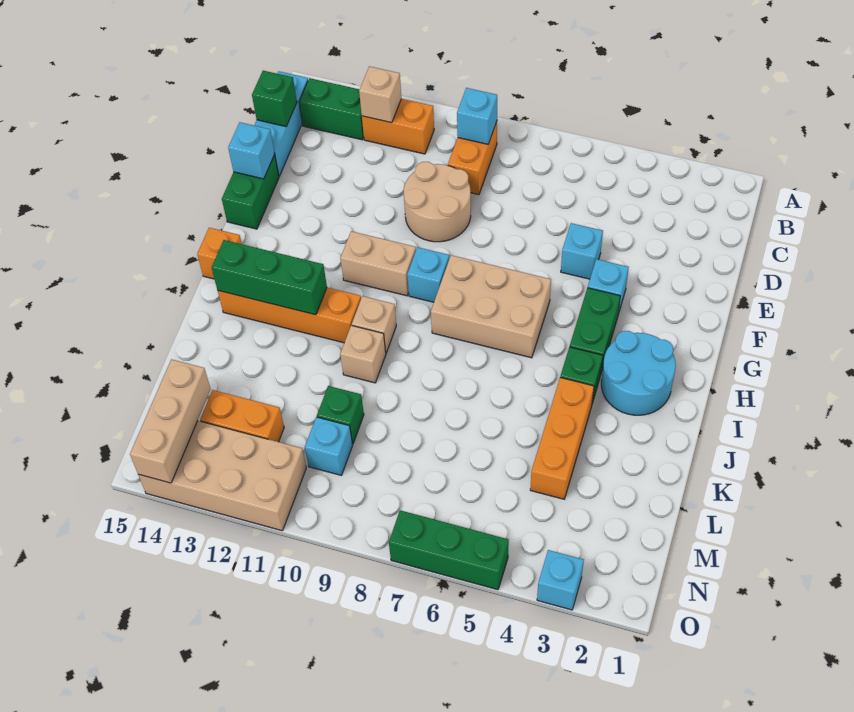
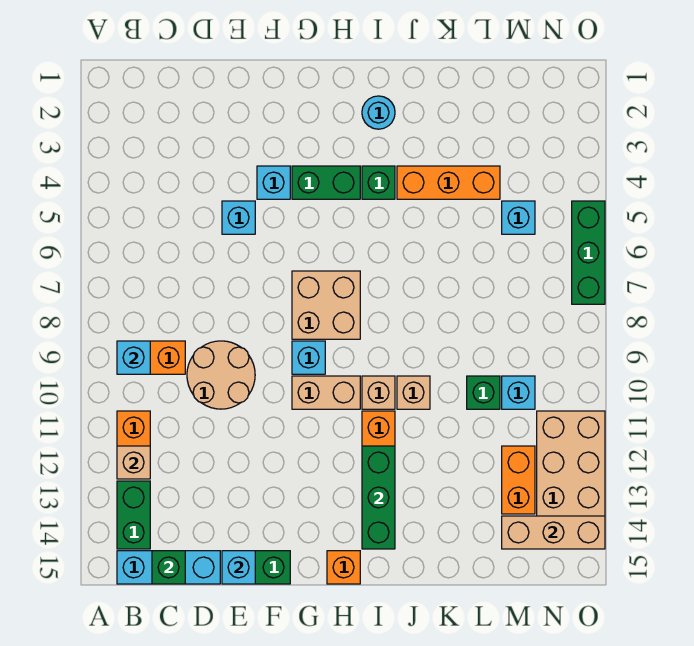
tan brick G6:H8 level 1 -> tan brick G7:H8 level 1
tan brick G10:G11 level 1 -> tan brick G10:H10 level 1
cyan round brick H2:I3 level 1 -> cyan round brick I2 level 1
cyan brick O3 level 1 -> cyan brick M5 level 1

